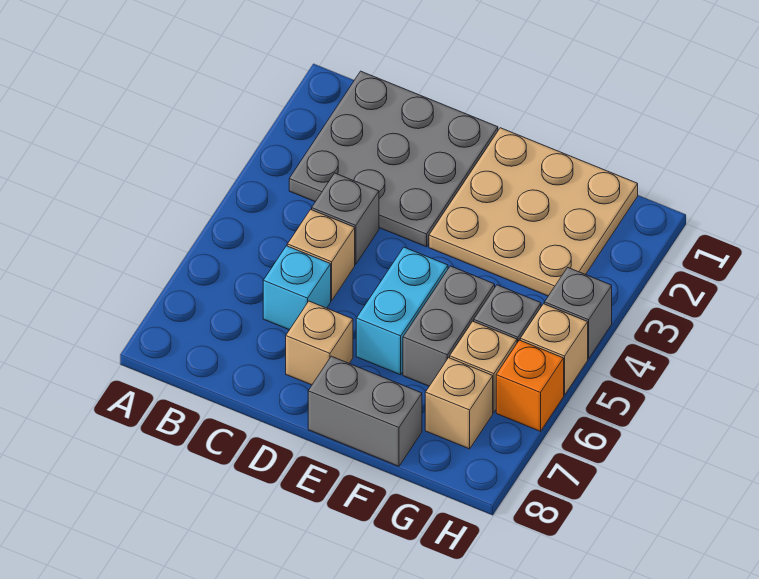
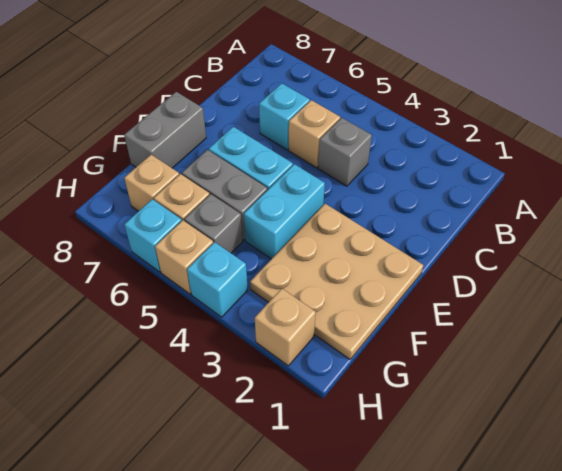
grey plate B1:D3 level 1 -> none
tan brick D7 level 1 -> tan brick H2 level 1
none -> cyan brick E4:F4 level 1
grey brick H4 level 1 -> cyan brick H4 level 1
orange brick H6 level 1 -> cyan brick H6 level 1

